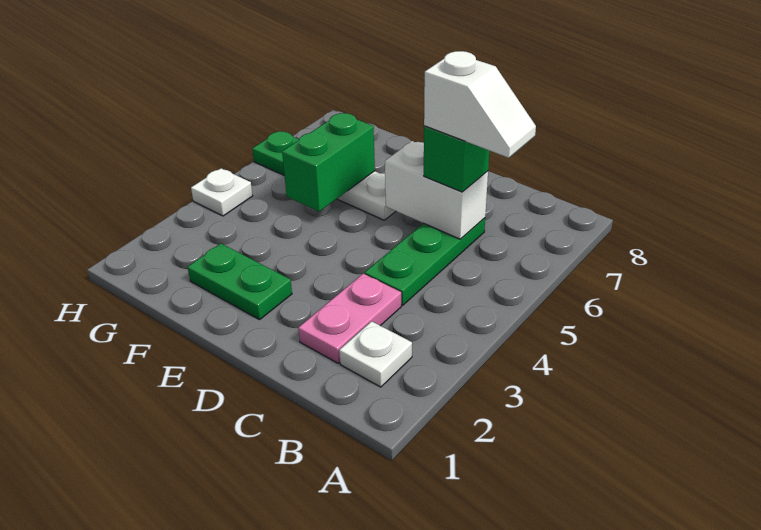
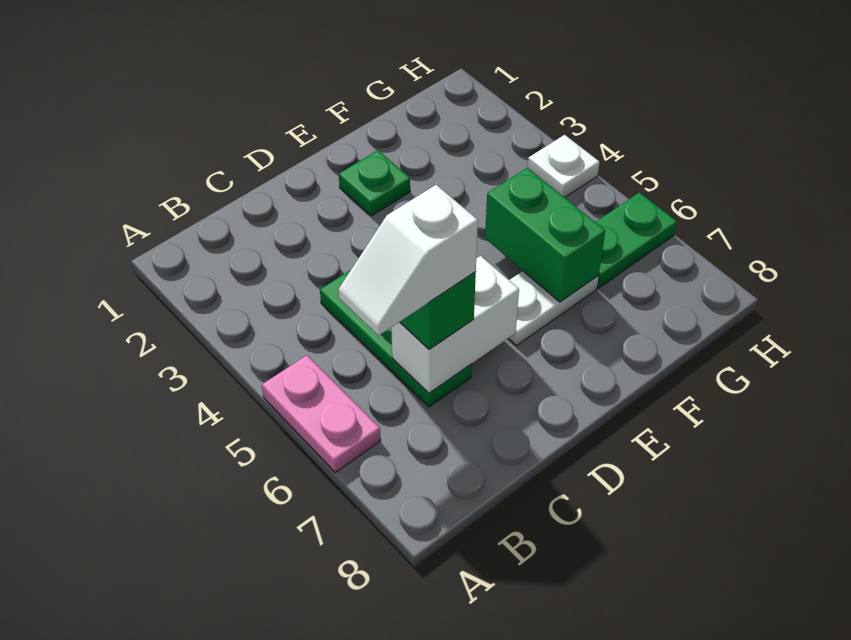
white plate B2 level 1 -> none
pink plate C2:C3 level 1 -> pink plate A5:A6 level 1
green plate E2:F2 level 1 -> green plate E2 level 1

